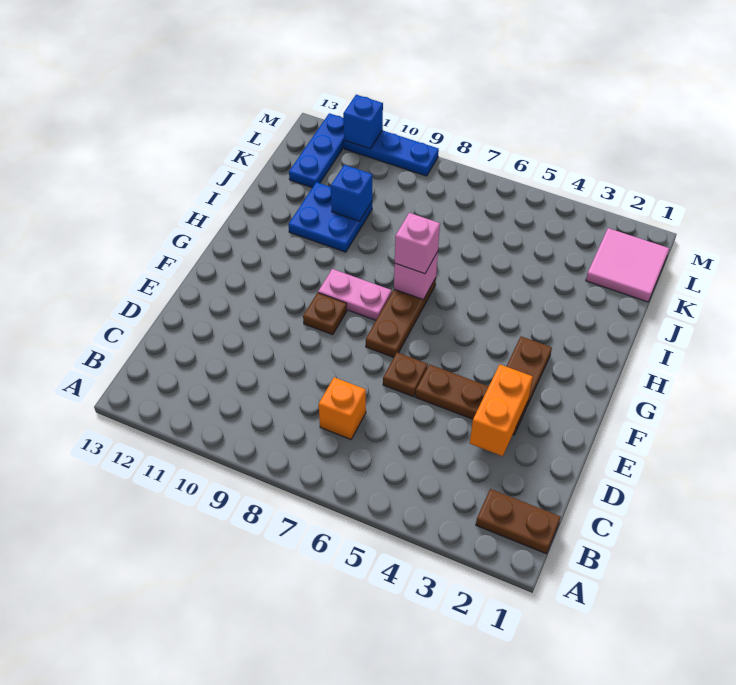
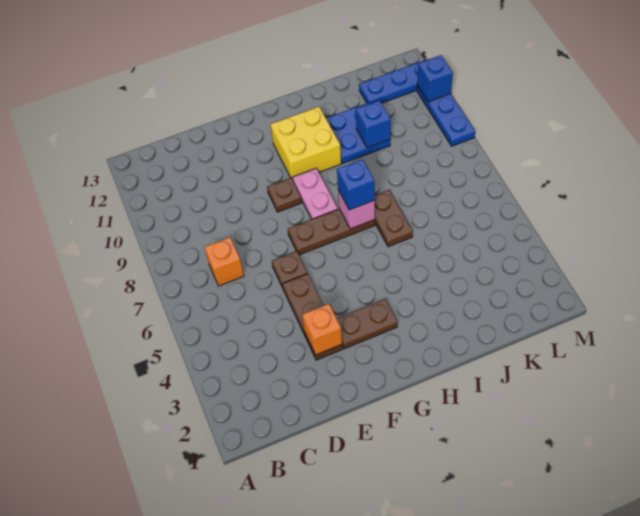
brown plate B1:B2 level 1 -> brown plate I6:I7 level 1
orange brick D3:E3 level 2 -> orange brick E3 level 2
none -> yellow brick G10:H11 level 1
pink brick H7 level 3 -> blue brick H7 level 3
pink tile K1:L2 level 1 -> none

